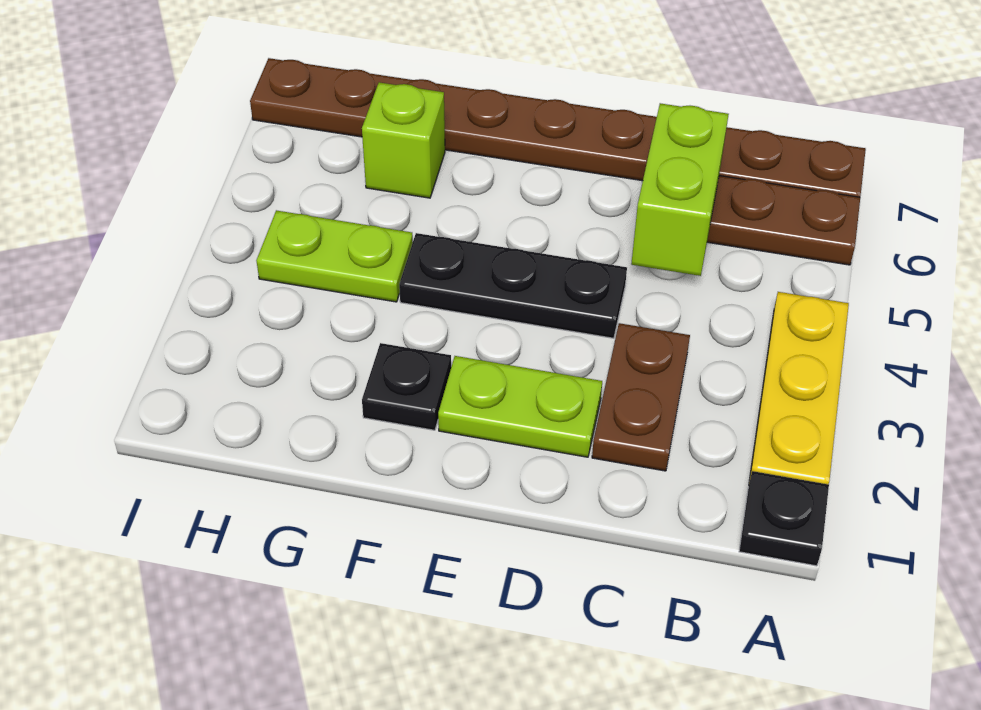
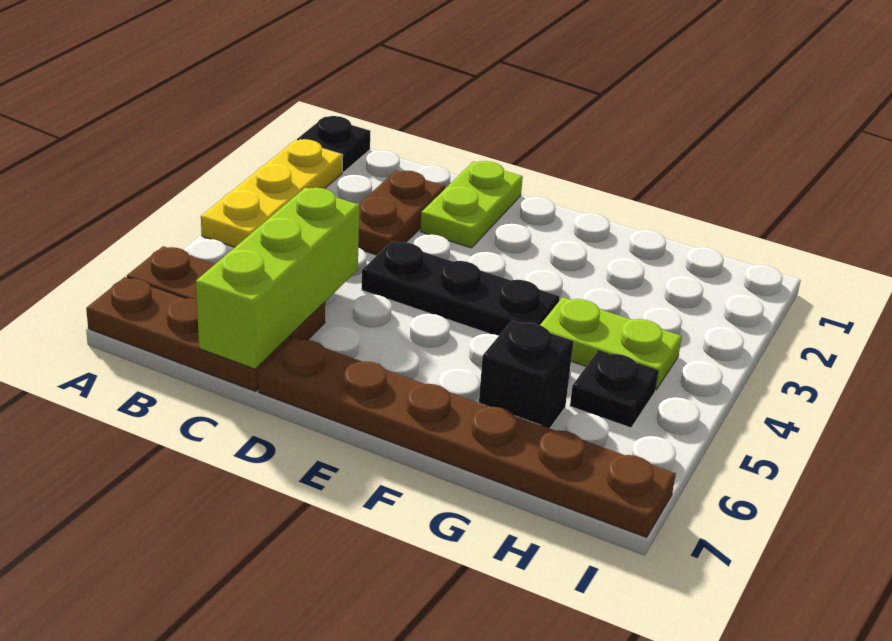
lime brick C5:C6 level 2 -> lime brick C5:C7 level 2
lime plate D2:E2 level 1 -> lime plate D1:D2 level 1
black plate F2 level 1 -> black plate H5 level 1
lime brick G6 level 1 -> black brick G6 level 1

